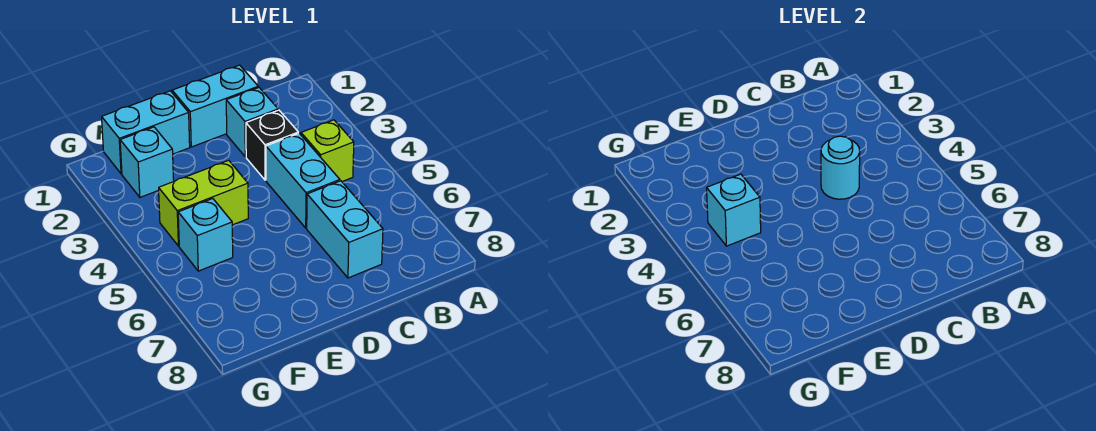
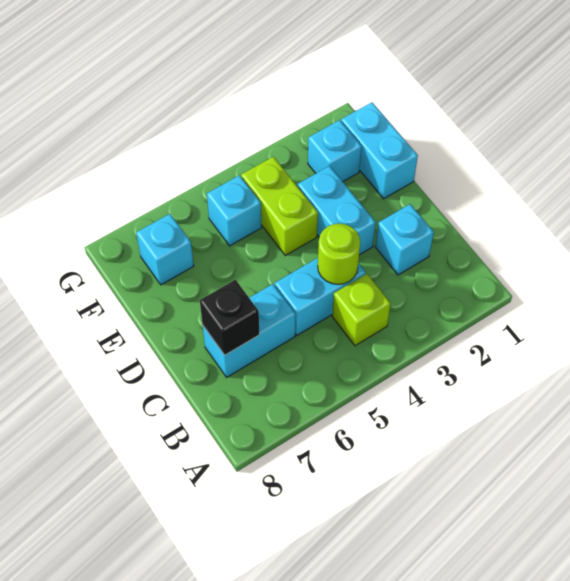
cyan brick C1:D1 level 1 -> cyan brick D3:E3 level 1
black brick C3 level 1 -> black brick C7 level 2
cyan round brick C4 level 2 -> lime round brick C4 level 2
cyan brick F4 level 2 -> cyan brick F7 level 1

